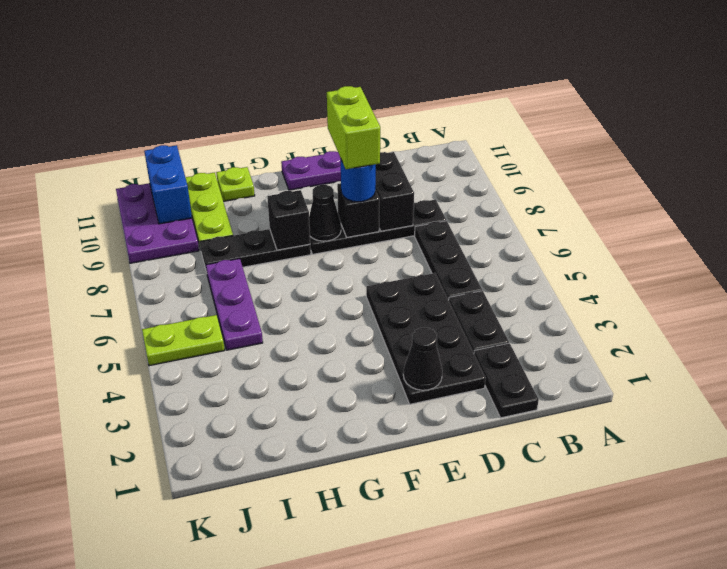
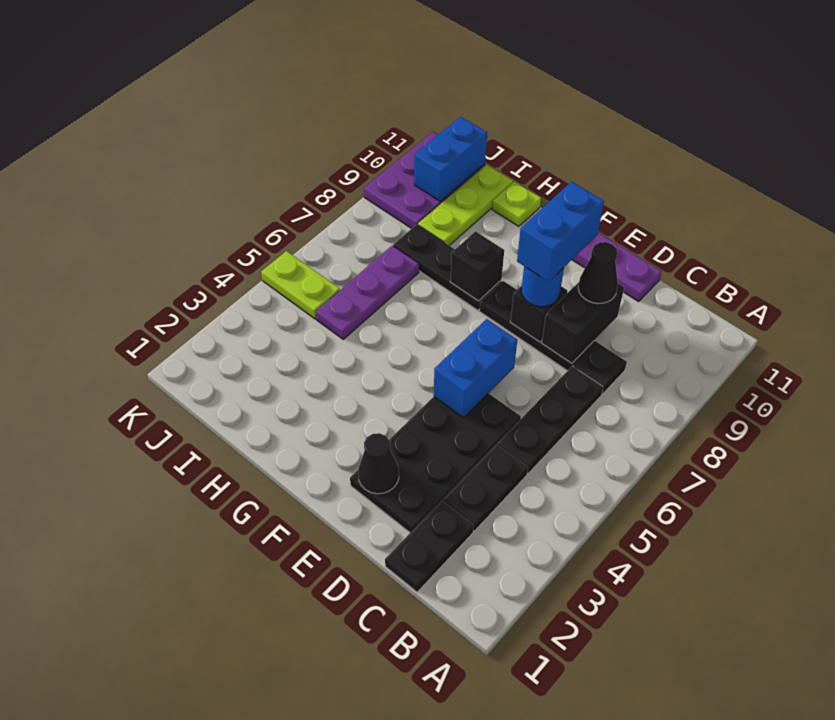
none -> blue brick E5:E6 level 2
lime brick E8:E9 level 4 -> blue brick E8:E9 level 4
black cone F8 level 2 -> black cone D9 level 3

